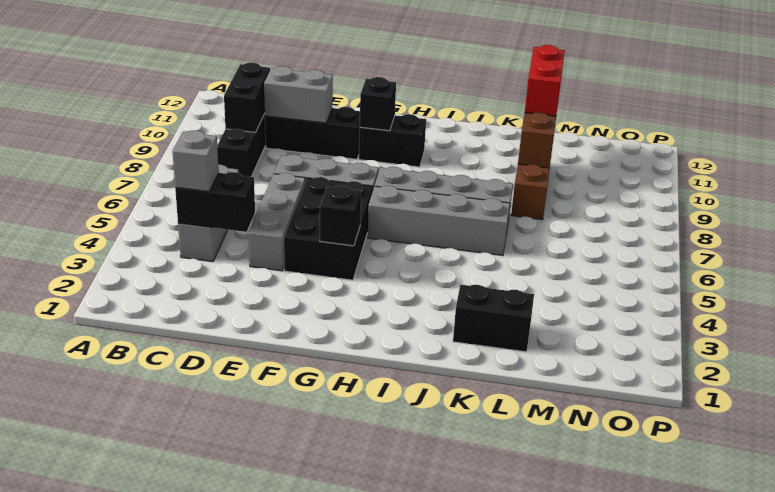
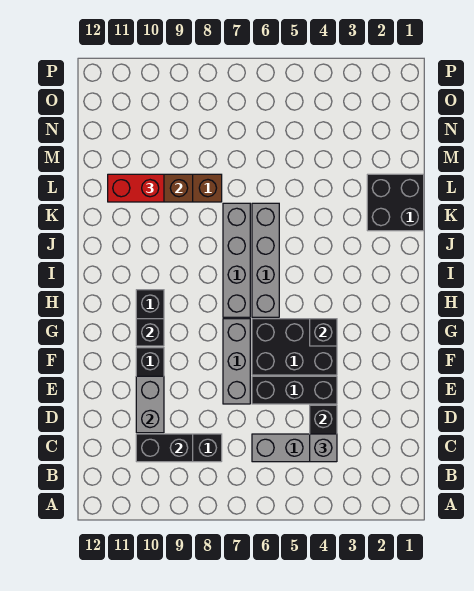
grey brick E4:E6 level 1 -> black brick E4:E6 level 1
black brick K2:L2 level 1 -> black brick K1:L2 level 1

